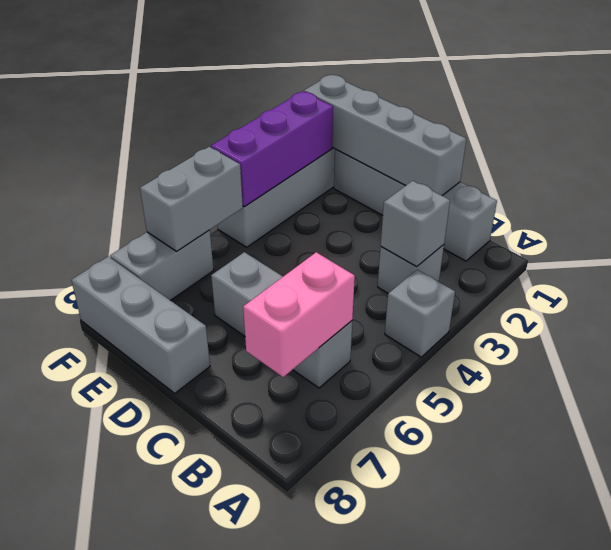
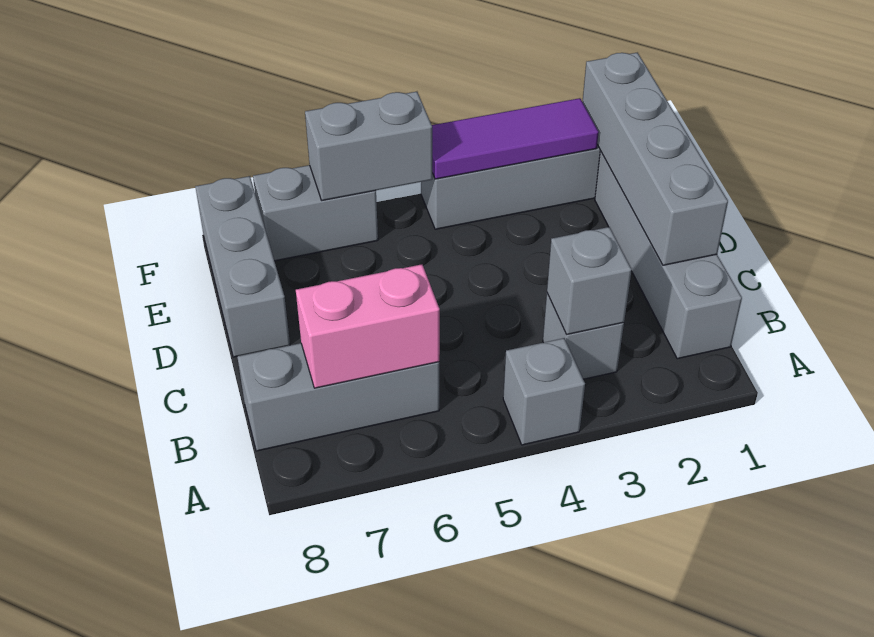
grey brick B6:D6 level 1 -> grey brick B6:B8 level 1
purple brick F2:F4 level 2 -> purple tile F2:F4 level 2

